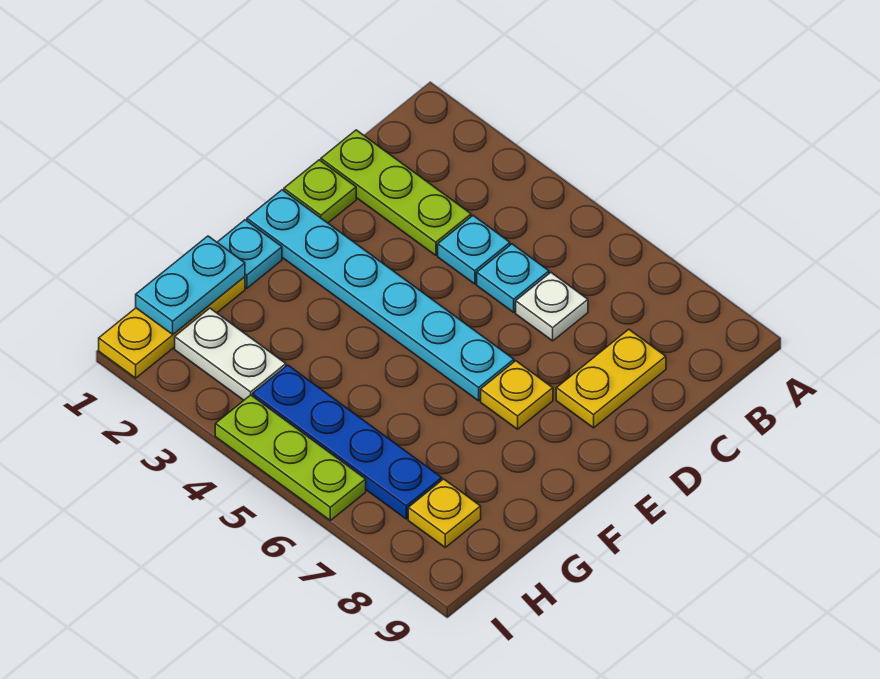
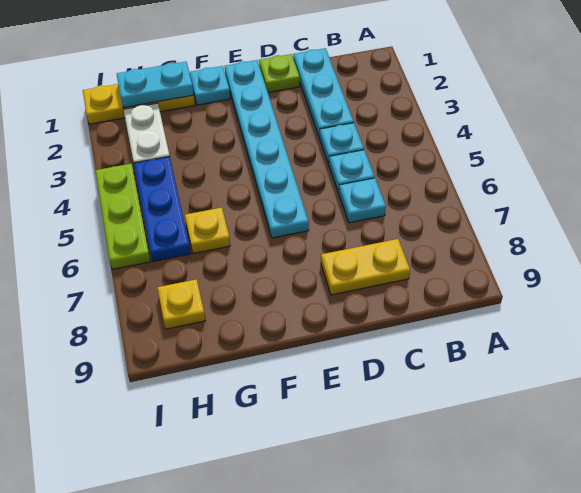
lime plate C1:C3 level 1 -> cyan plate C1:C3 level 1
white plate C6 level 1 -> cyan plate C6 level 1
yellow plate E7 level 1 -> yellow plate G6 level 1
blue plate H4:H7 level 1 -> blue plate H4:H6 level 1

